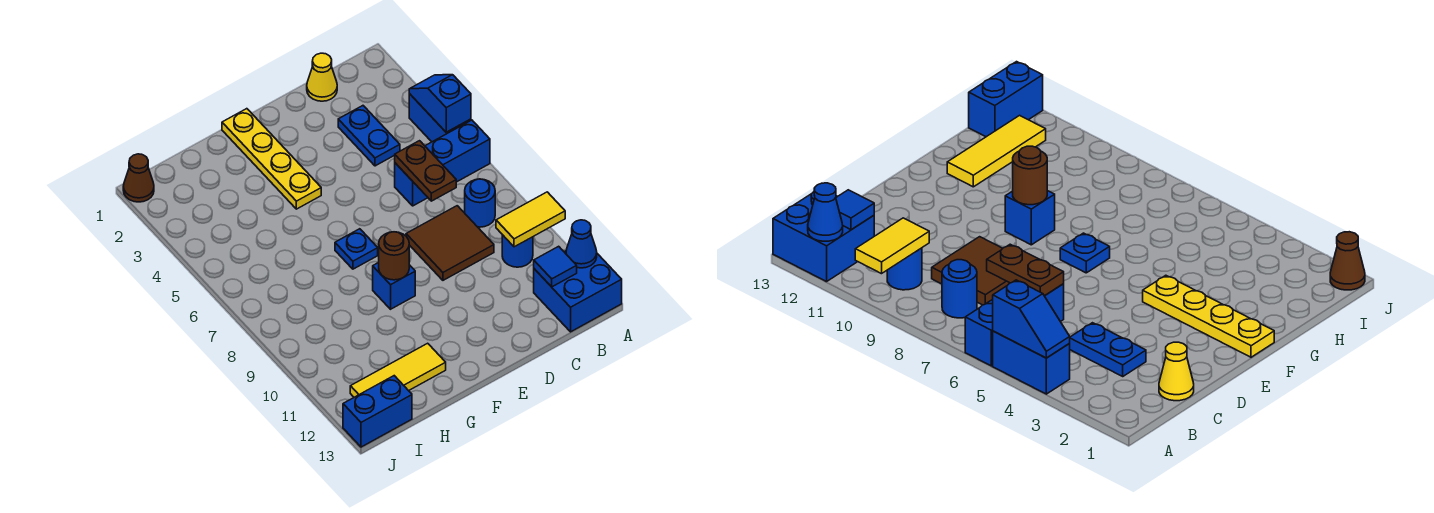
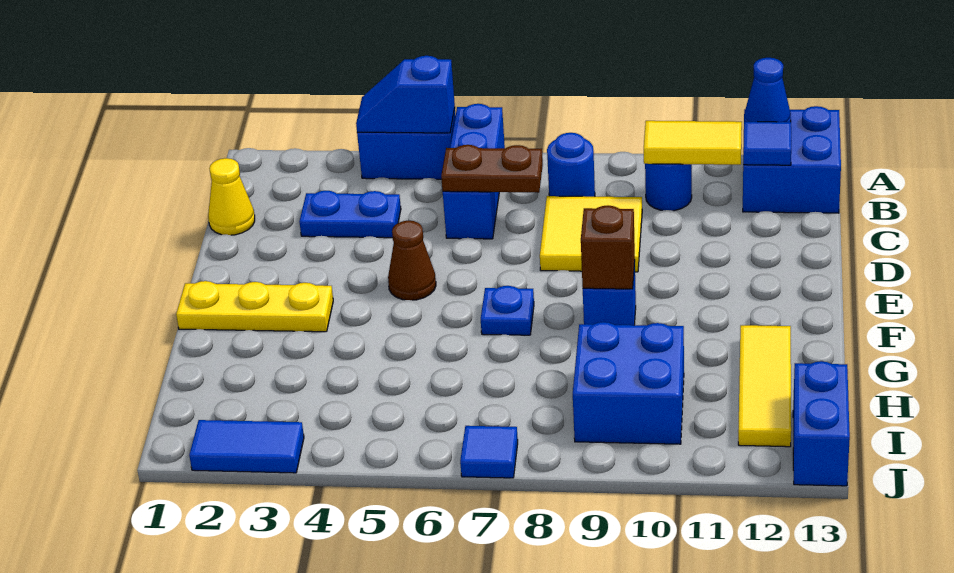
yellow tile A10:B10 level 2 -> yellow tile B10:B11 level 2
brown tile C8:D9 level 1 -> yellow tile C8:D9 level 1
yellow plate F1:F4 level 1 -> yellow plate F1:F3 level 1
brown round brick F9 level 2 -> brown brick F9 level 2
none -> blue brick H9:I10 level 1
brown cone J1 level 1 -> brown cone E5 level 1
none -> blue tile J2:J3 level 1
none -> blue tile J7 level 1

